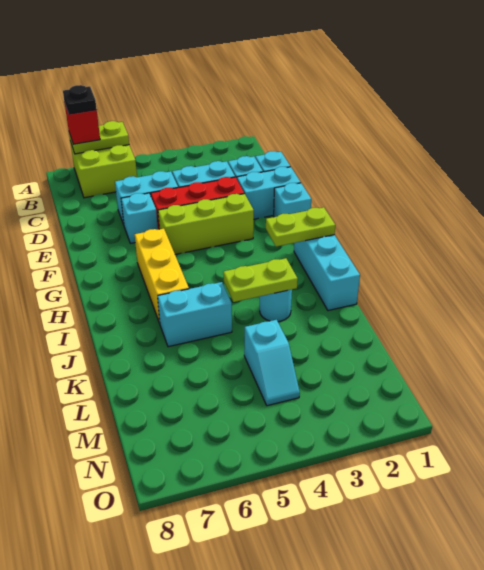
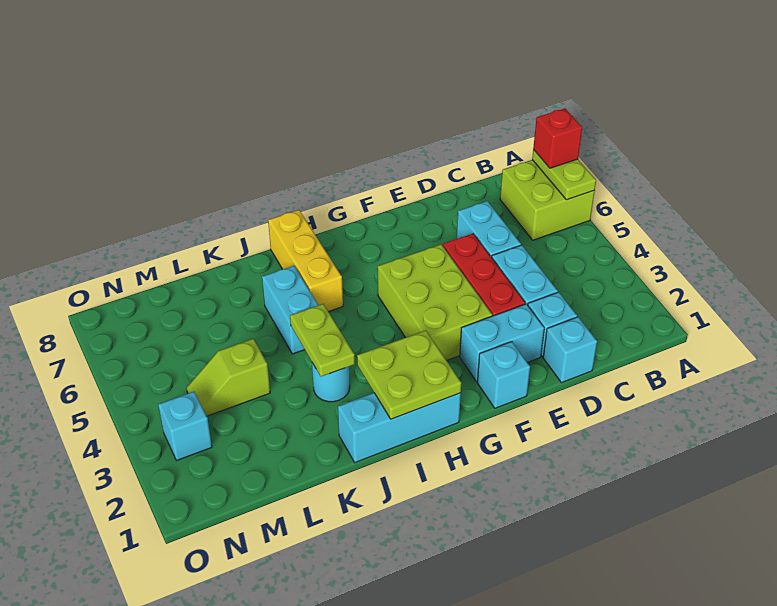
black plate A7 level 4 -> none
cyan brick E1:E2 level 1 -> cyan brick E2:F2 level 1
cyan brick E6 level 1 -> cyan brick N3 level 1
lime brick F3:F5 level 1 -> lime brick F3:G5 level 1
yellow brick G6:I6 level 1 -> yellow brick I6:I8 level 1
lime plate H1:H2 level 2 -> lime plate H1:I2 level 2
cyan slope L4:M4 level 1 top L -> lime slope L4:M4 level 1 top L

